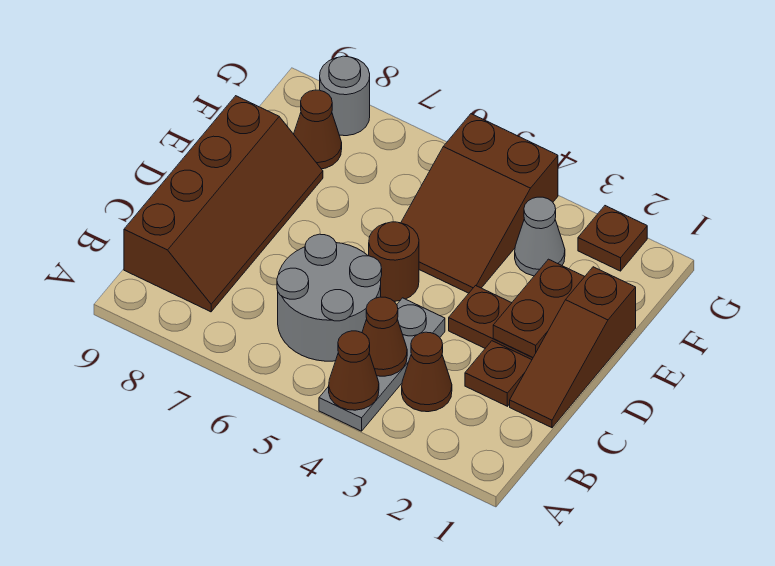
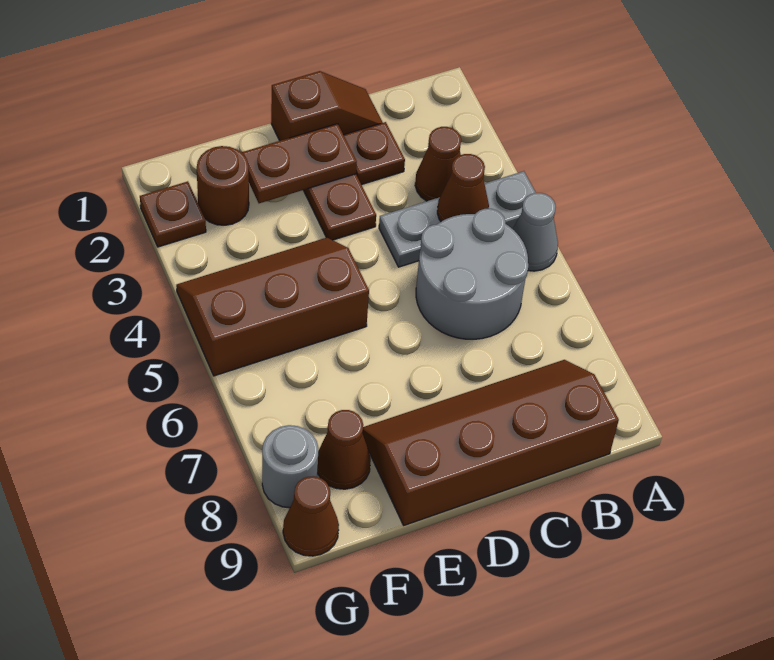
brown cone A4 level 2 -> brown cone G9 level 1
brown slope C1:E1 level 1 top E -> brown slope C1:D1 level 1 top D
brown round brick D5 level 1 -> brown round brick F2 level 1
brown slope E4:G5 level 1 top G -> brown slope E4:G5 level 1 top 5
grey cone F3 level 1 -> grey cone A5 level 1

